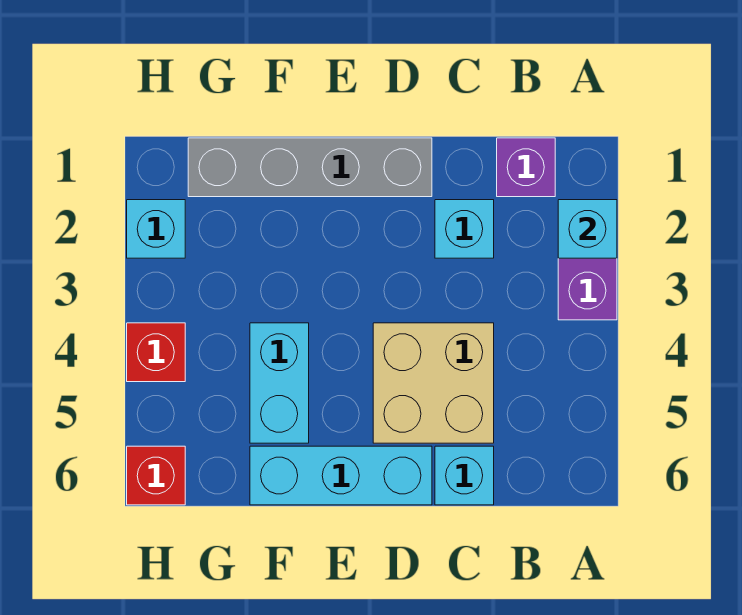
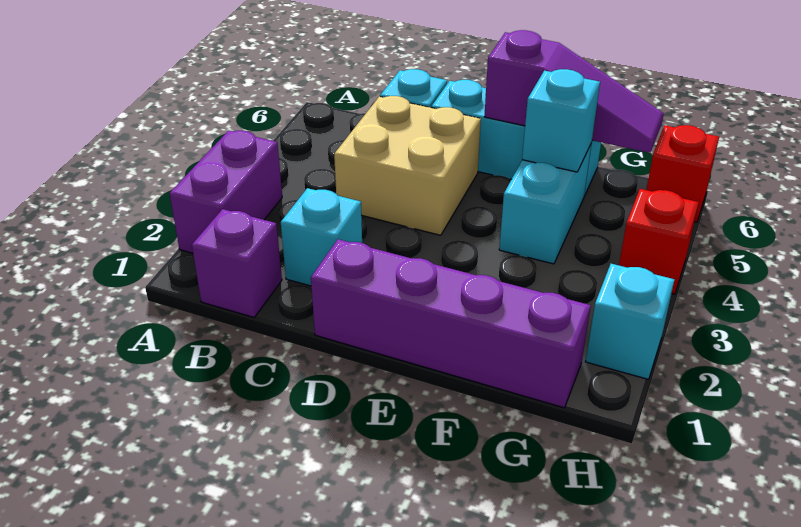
cyan brick A2 level 2 -> cyan brick F5 level 2
grey brick D1:G1 level 1 -> purple brick D1:G1 level 1
none -> purple slope E6:G6 level 2 top E

